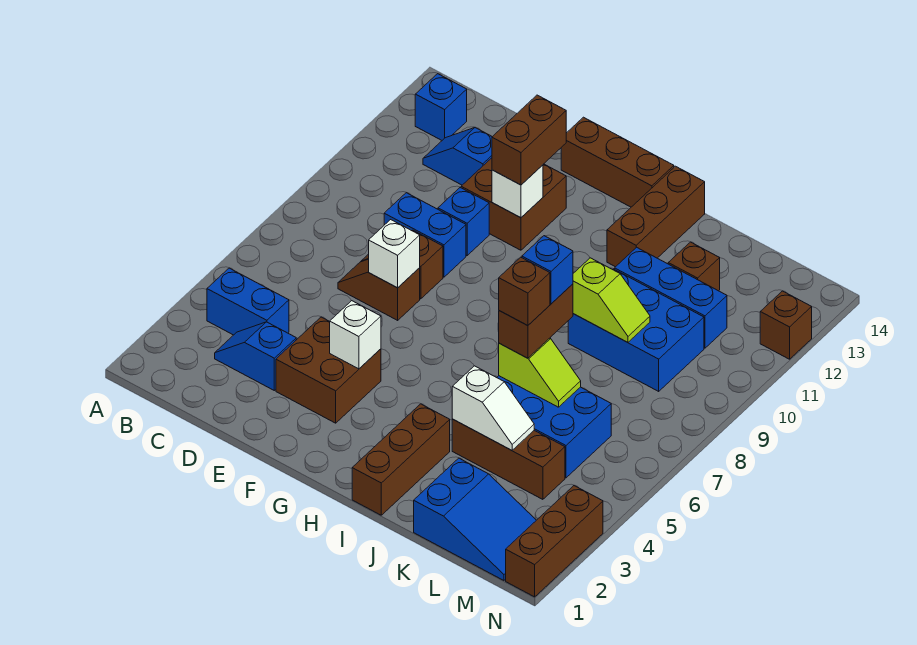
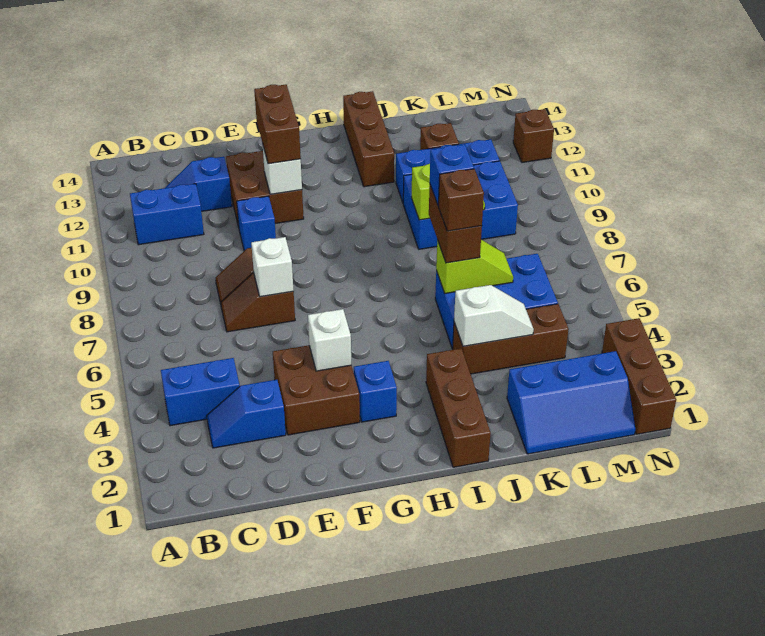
blue brick B13 level 1 -> blue brick G3 level 1
blue brick D9:E9 level 1 -> blue brick B11:C11 level 1
brown brick F14:H14 level 1 -> none
blue slope K1:M2 level 1 top K -> blue slope K1:M2 level 1 top 2

